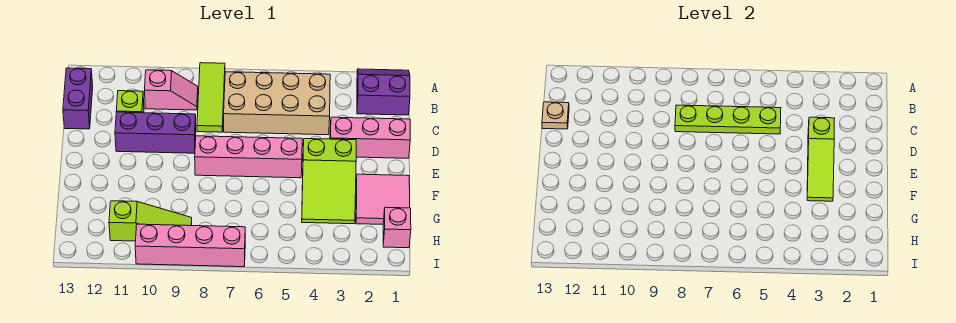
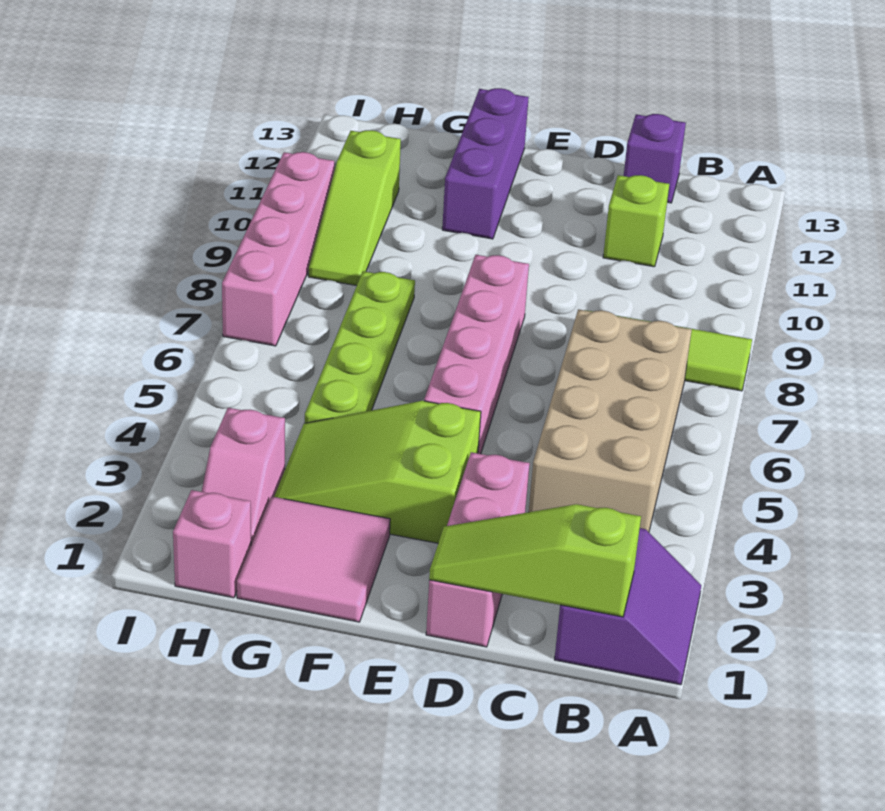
pink slope B9:B10 level 1 top 10 -> pink slope H2:H3 level 1 top 3
purple brick B13:C13 level 1 -> purple brick C13 level 1
lime plate C5:C8 level 2 -> lime plate G5:G8 level 1
tan plate C13 level 2 -> none
lime slope D3:F3 level 2 top D -> lime slope B1:D1 level 2 top B
purple brick D9:D11 level 1 -> purple brick F11:F13 level 1

